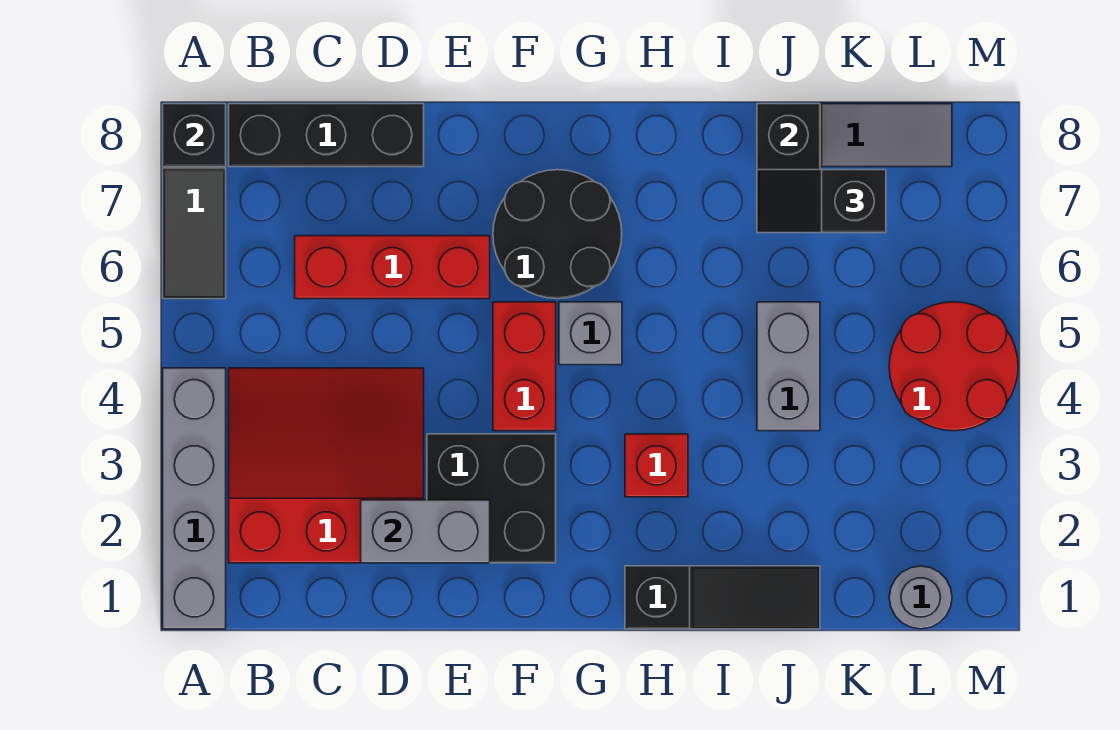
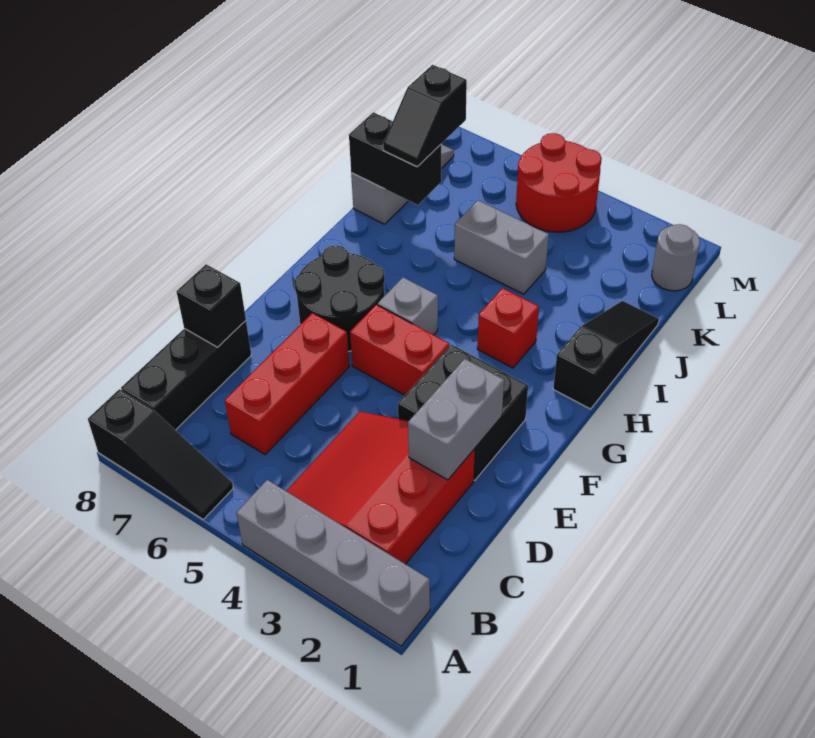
black brick A8 level 2 -> black brick D8 level 2

